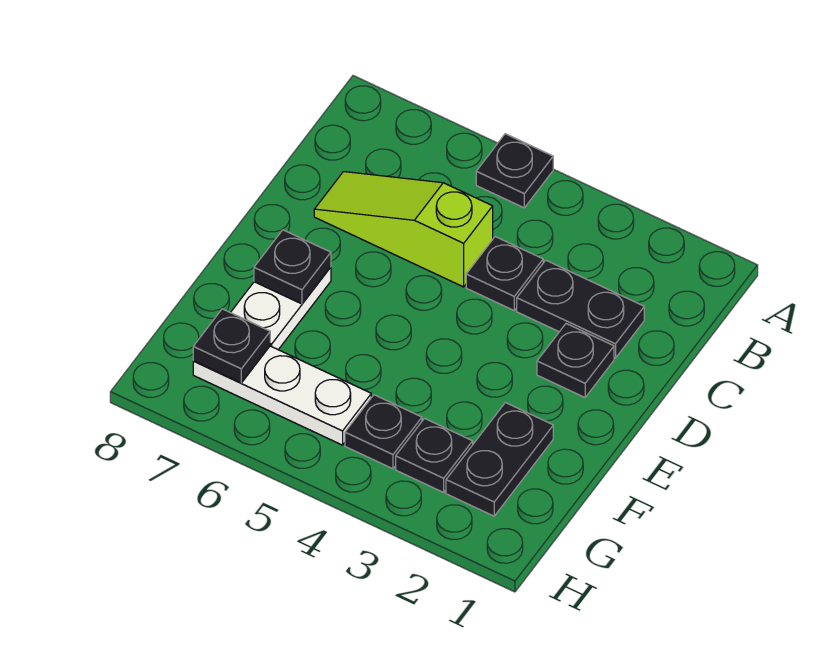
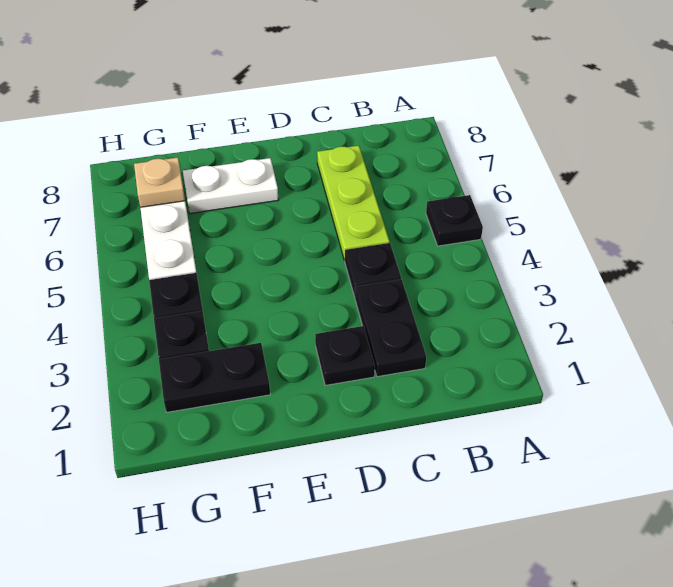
lime slope C5:C7 level 1 top 5 -> lime plate C5:C7 level 1
black plate E7 level 2 -> none
black plate G7 level 2 -> tan plate G7 level 2

